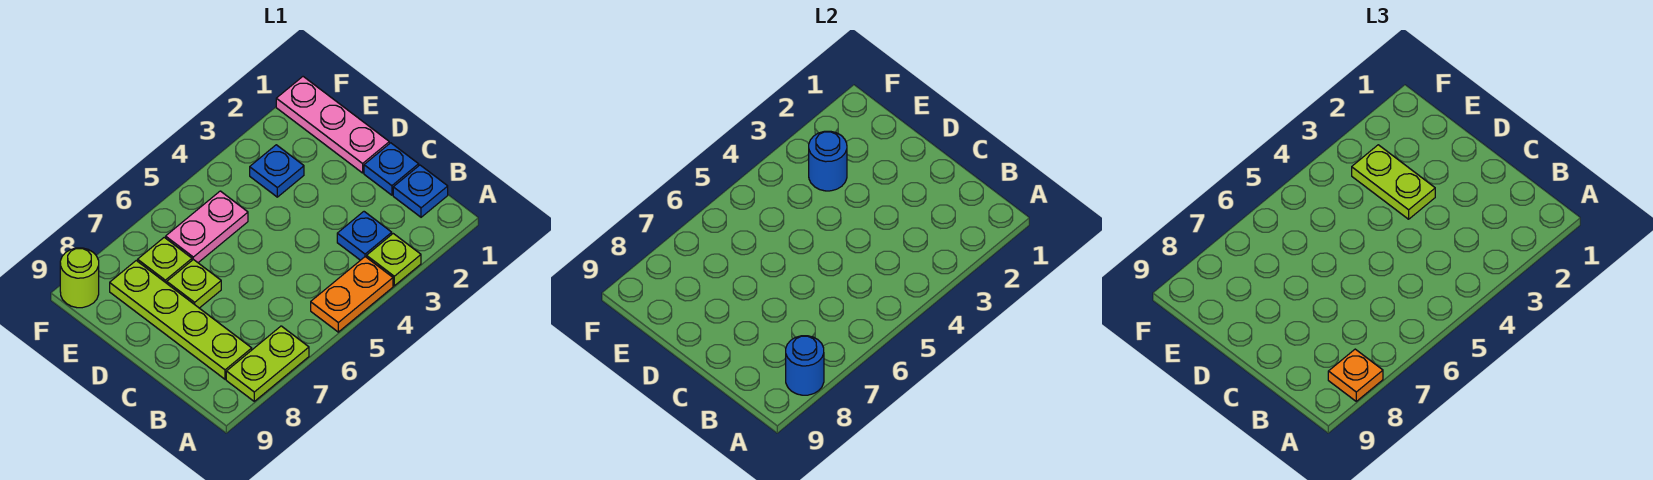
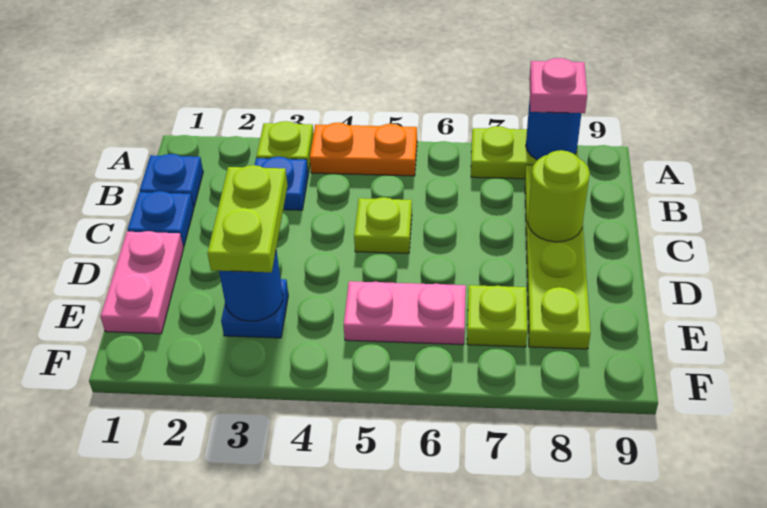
orange plate A8 level 3 -> pink plate A8 level 3
pink plate D1:F1 level 1 -> pink plate D1:E1 level 1
lime plate D7 level 1 -> lime plate C5 level 1
lime round brick F9 level 1 -> lime round brick C8 level 2

